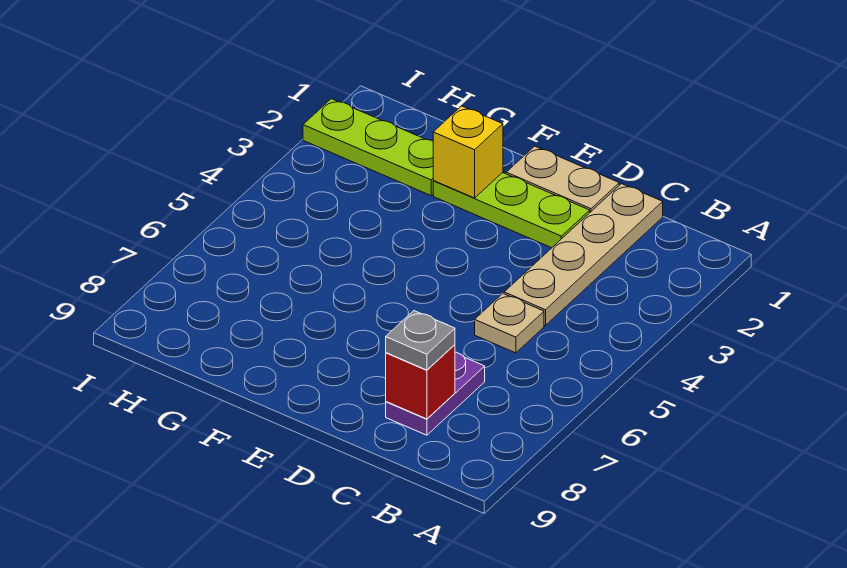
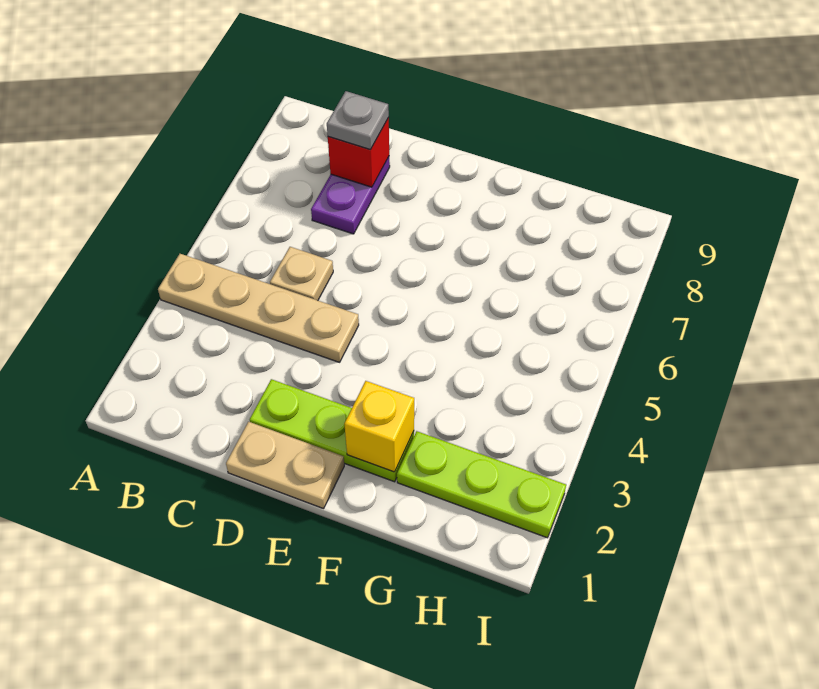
tan plate C1:C4 level 1 -> tan plate A4:D4 level 1

